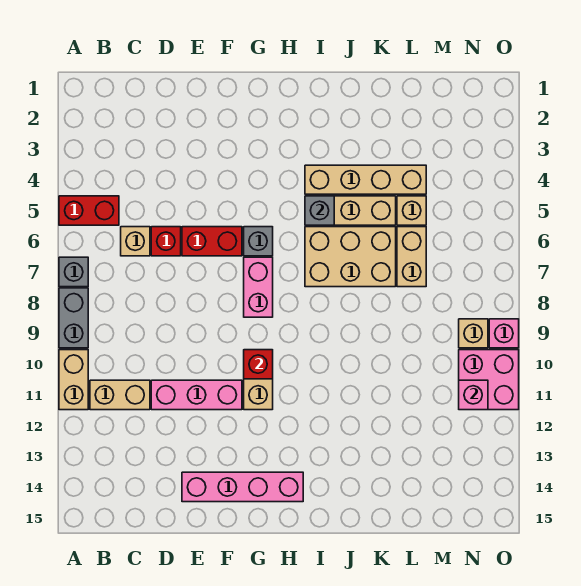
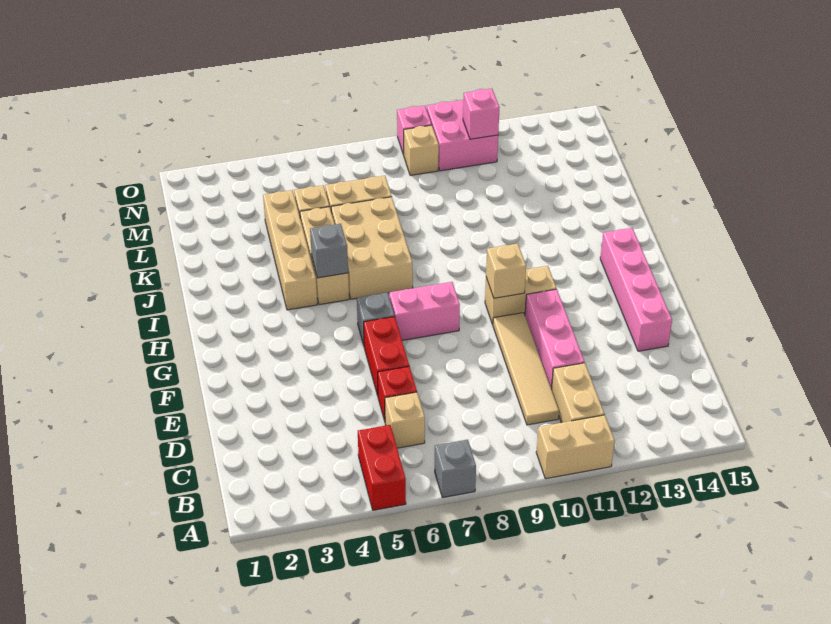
grey brick A8:A9 level 1 -> none
none -> tan tile C10:F10 level 1
red brick G10 level 2 -> tan brick G10 level 2

